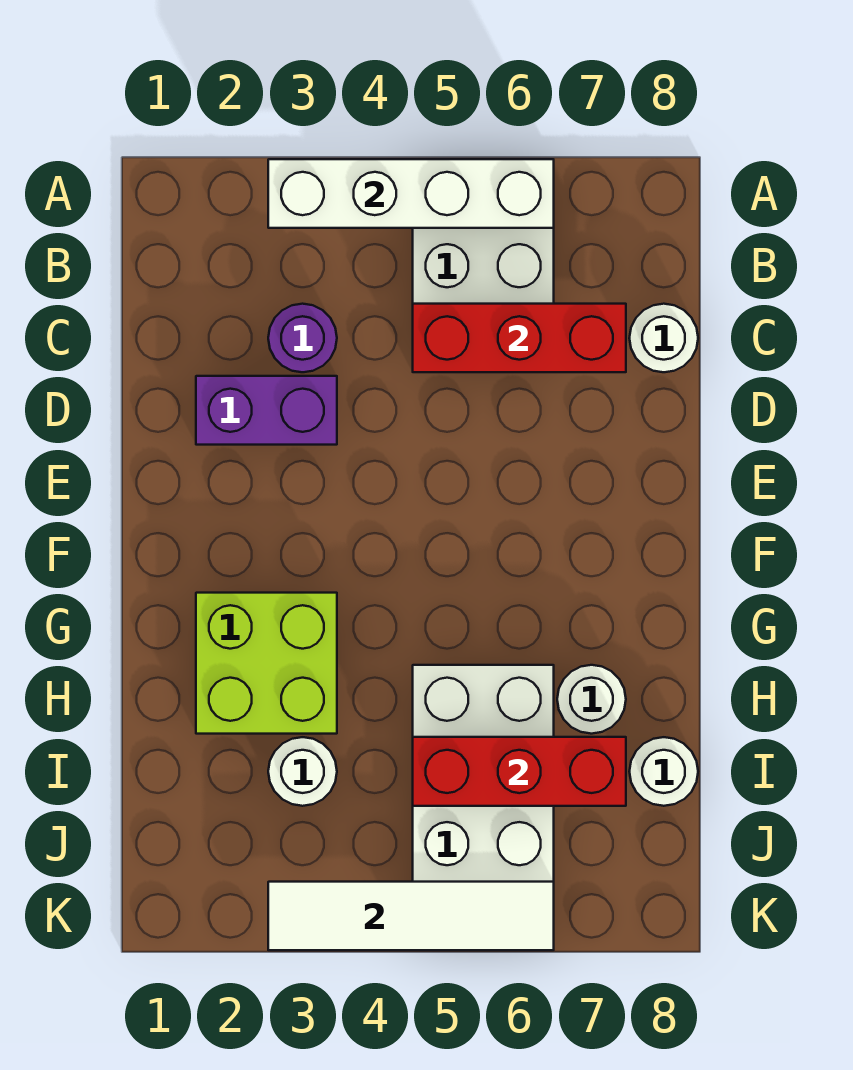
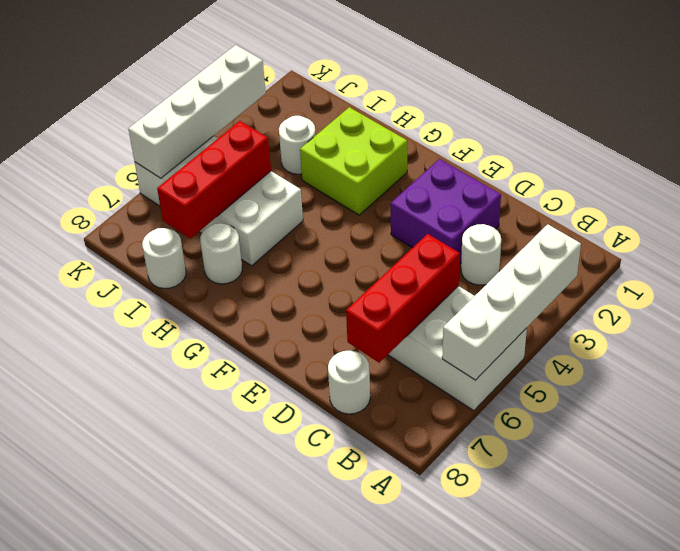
purple round brick C3 level 1 -> white round brick C3 level 1
purple brick D2:D3 level 1 -> purple brick D2:E3 level 1
white tile K3:K6 level 2 -> white brick K3:K6 level 2

